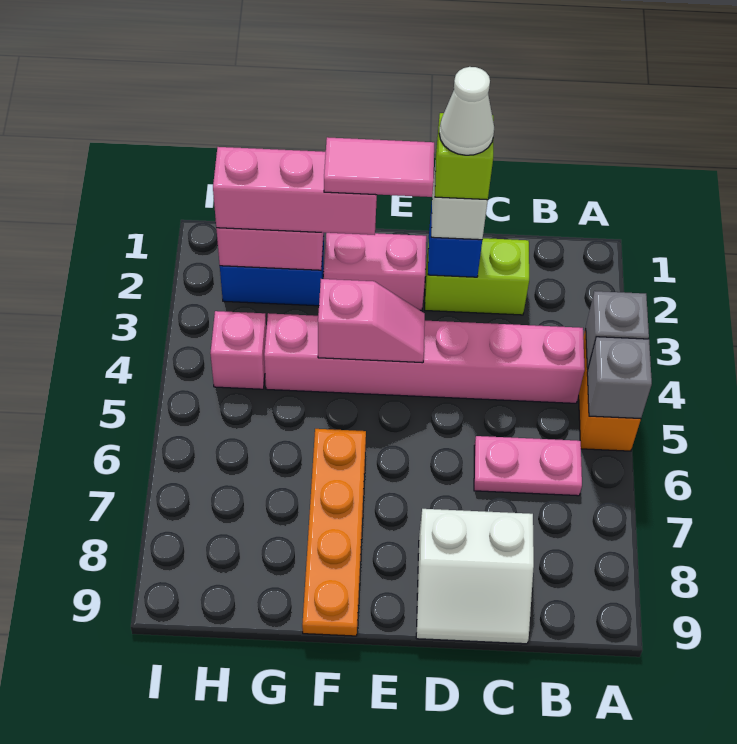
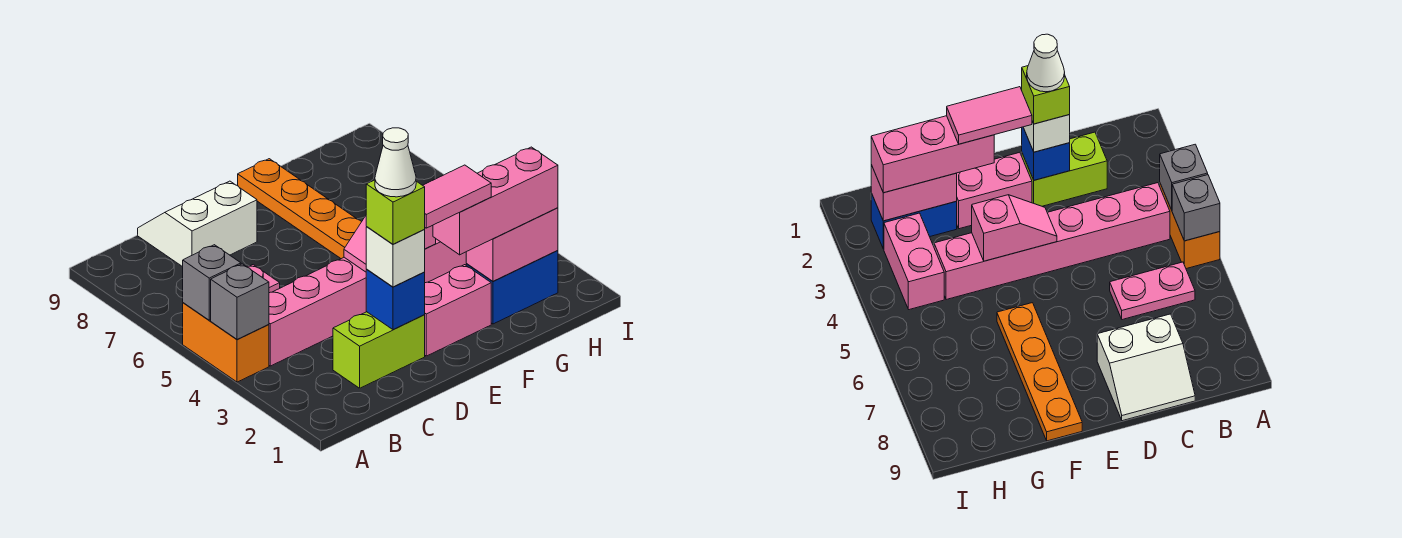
pink brick H4 level 1 -> pink brick H3:H4 level 1

